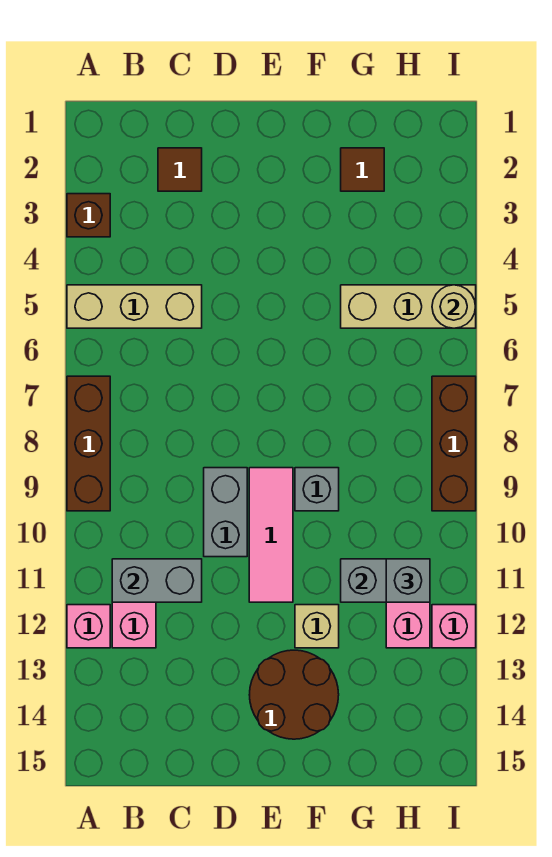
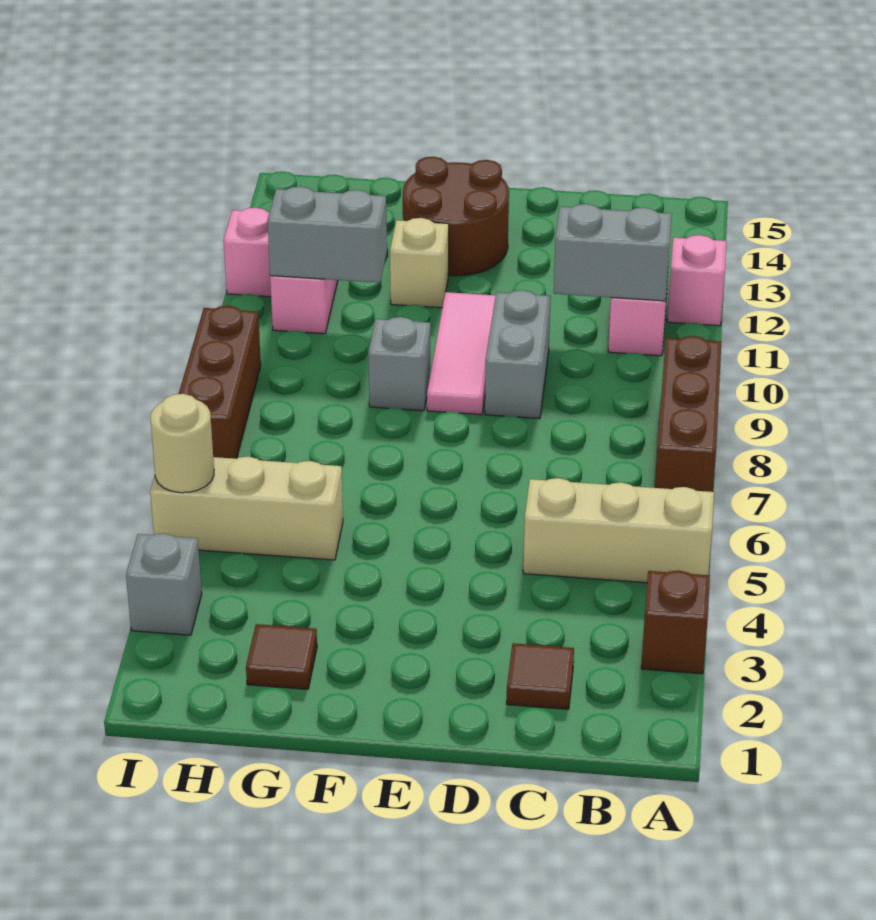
grey brick H11 level 3 -> grey brick I3 level 1

